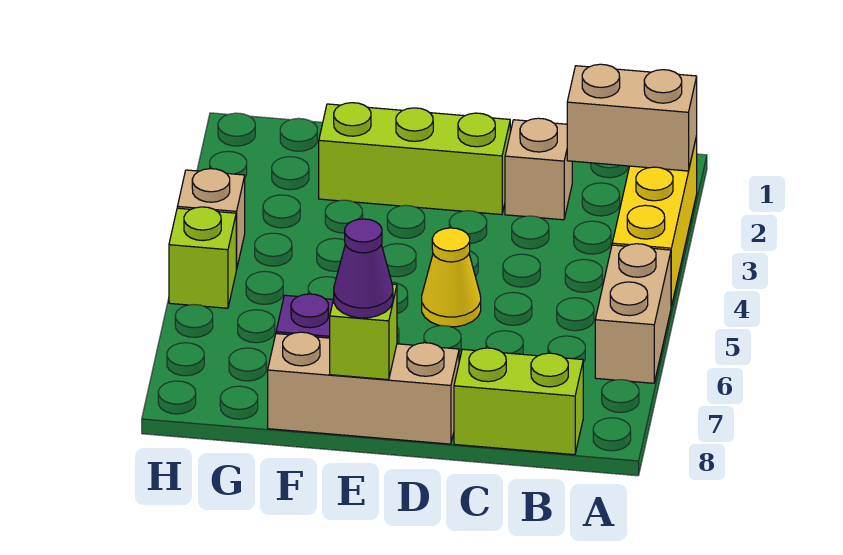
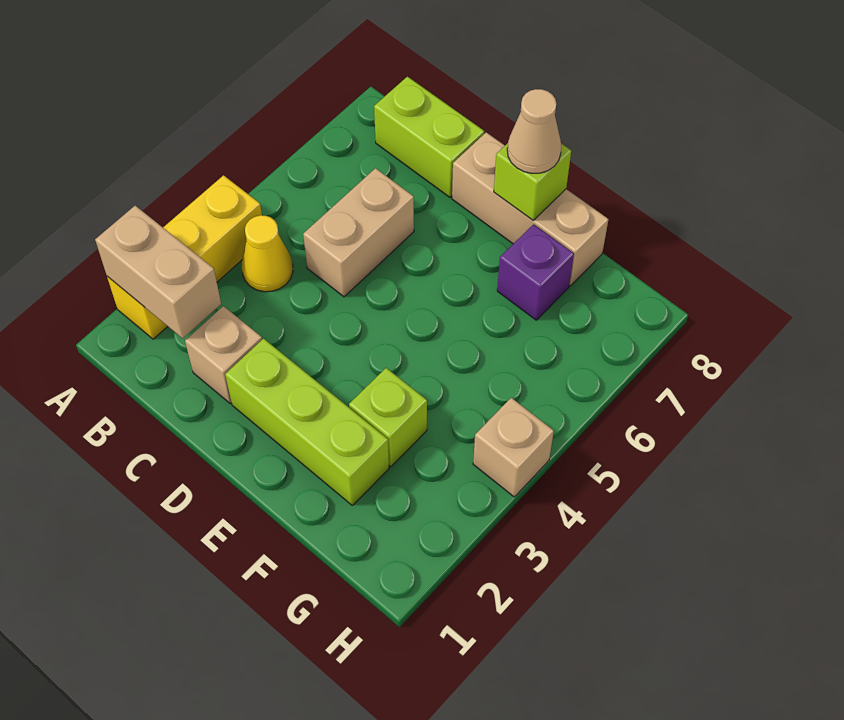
tan brick A5:A6 level 1 -> tan brick C5:C6 level 1
yellow cone D5 level 1 -> yellow cone B4 level 1
purple cone E8 level 3 -> tan cone E8 level 3
lime brick H5 level 1 -> lime brick F3 level 1

